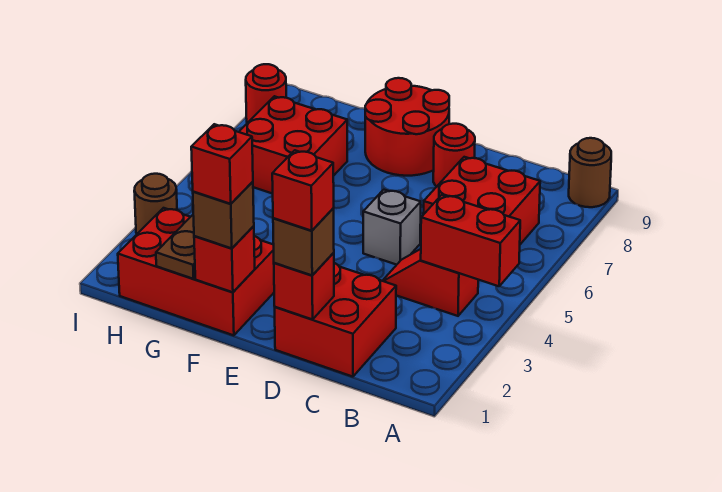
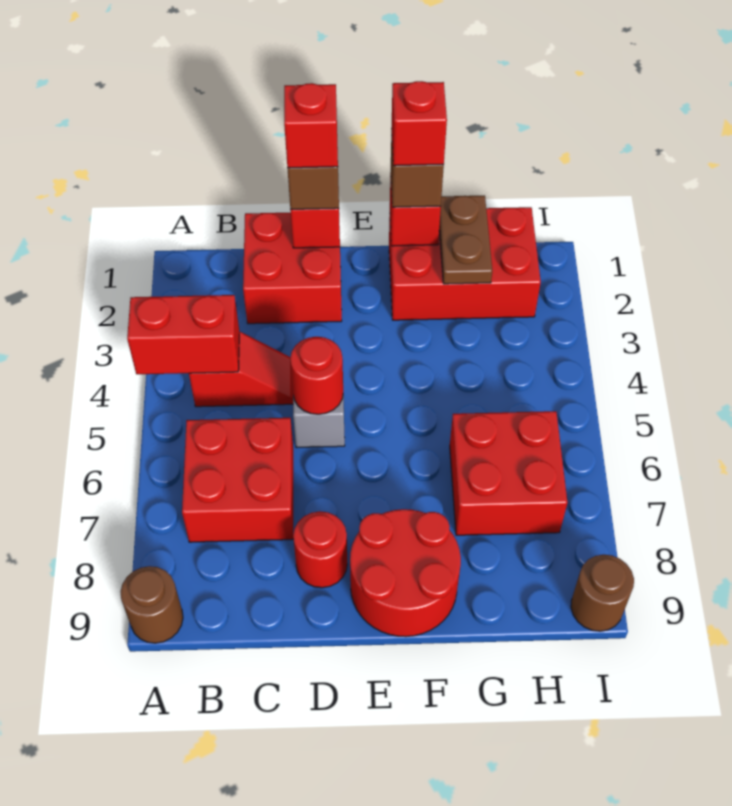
brown round brick I3 level 1 -> brown round brick I9 level 1
red round brick I8 level 1 -> red round brick D5 level 2

